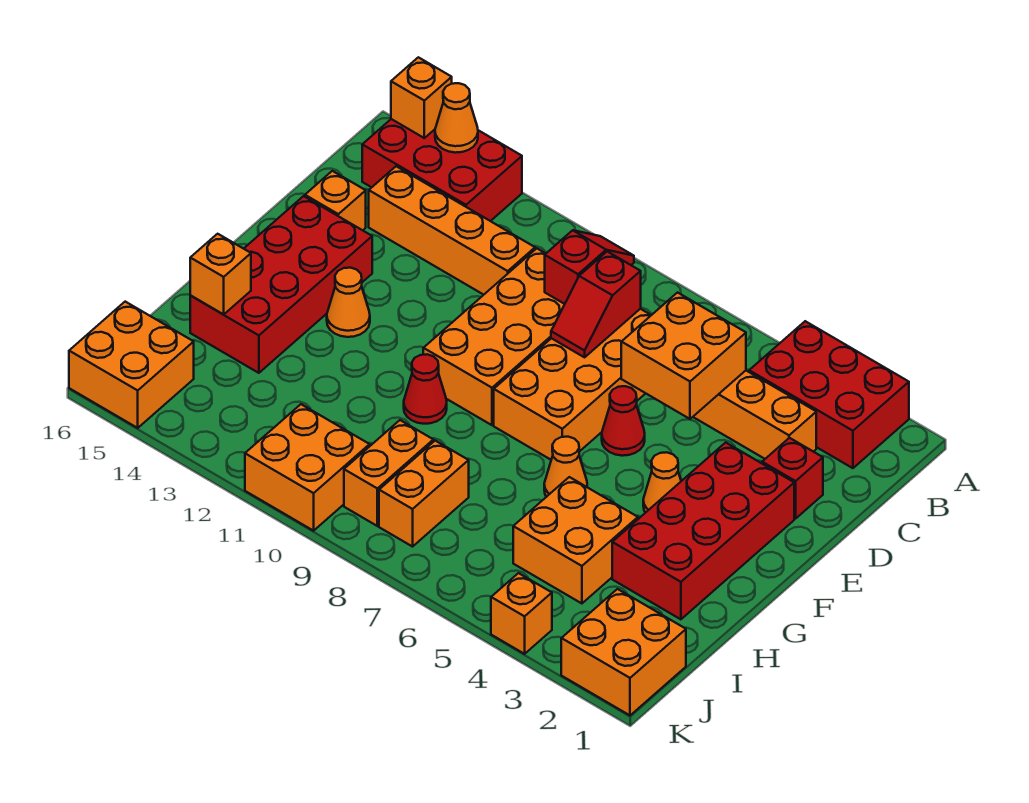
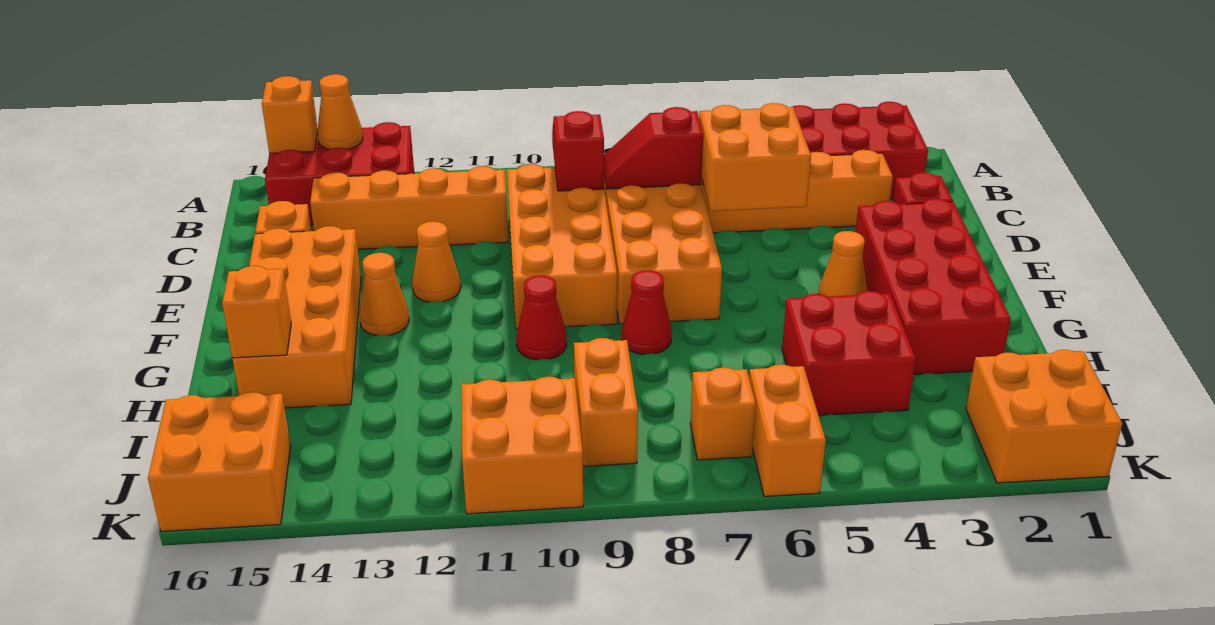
red slope C8:D8 level 2 top C -> red slope C7:C8 level 2 top 7
red cone E6 level 1 -> red cone G8 level 1
red brick E14:H15 level 1 -> orange brick E14:H15 level 1
orange cone G6 level 1 -> orange cone E12 level 1
orange brick H4:I5 level 1 -> red brick H4:I5 level 1
orange brick I8:J8 level 1 -> orange brick J6:K6 level 1
orange brick K4 level 1 -> orange brick J7 level 1

